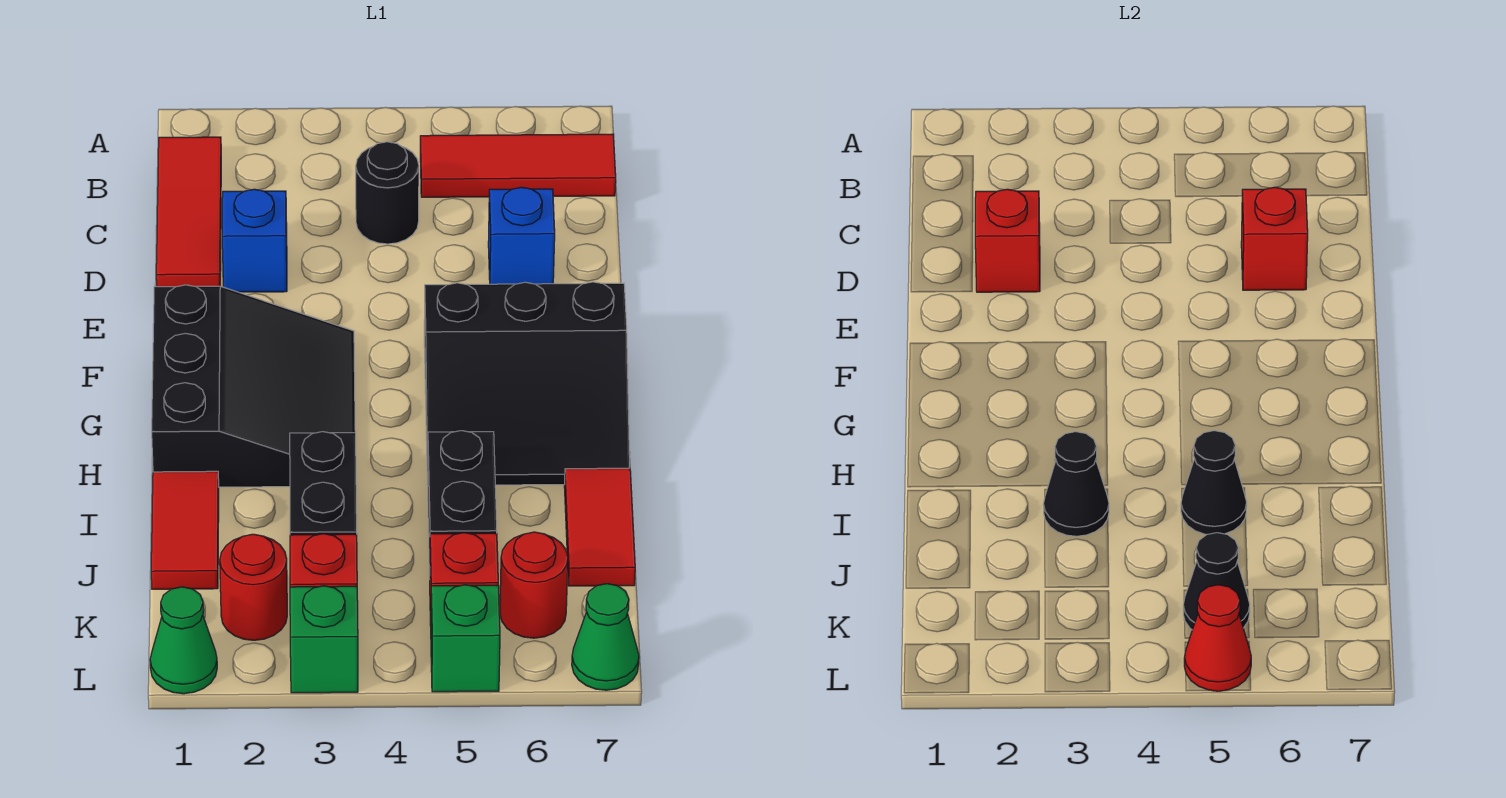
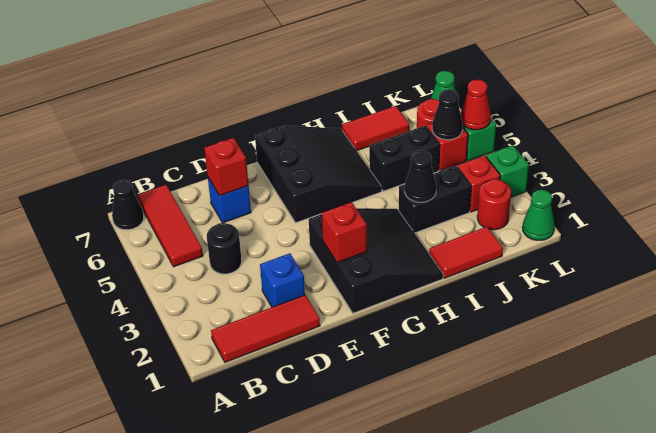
red brick D2 level 2 -> red brick F2 level 2
black slope F1:H3 level 1 top 1 -> black slope F1:H3 level 1 top F
black cone I5 level 2 -> black cone A7 level 1

